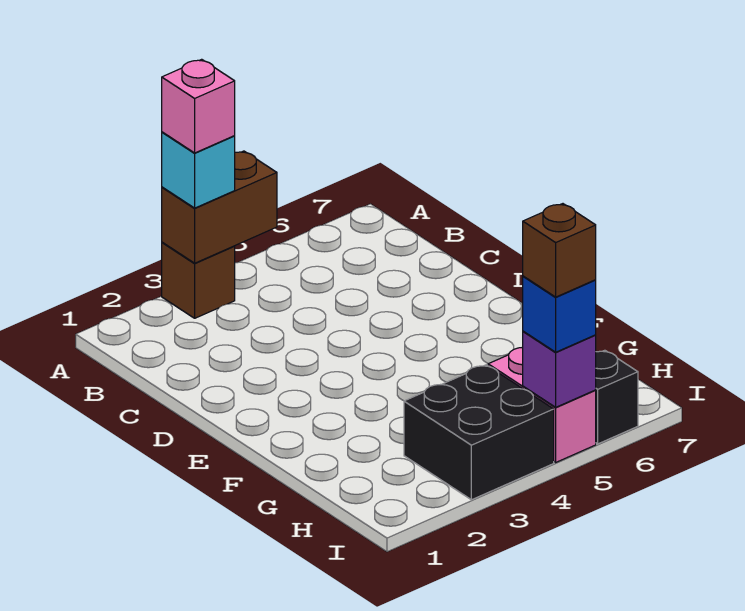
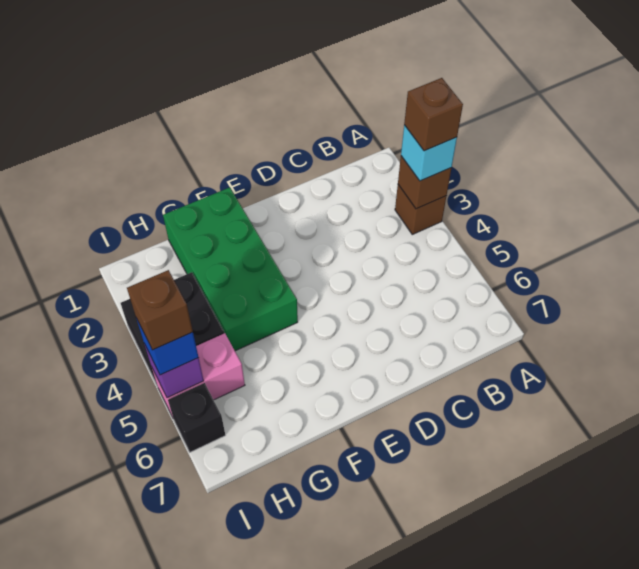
brown brick A3:A4 level 2 -> brown brick A3 level 2
pink brick A3 level 4 -> brown brick A3 level 4
none -> green brick F1:G4 level 1

